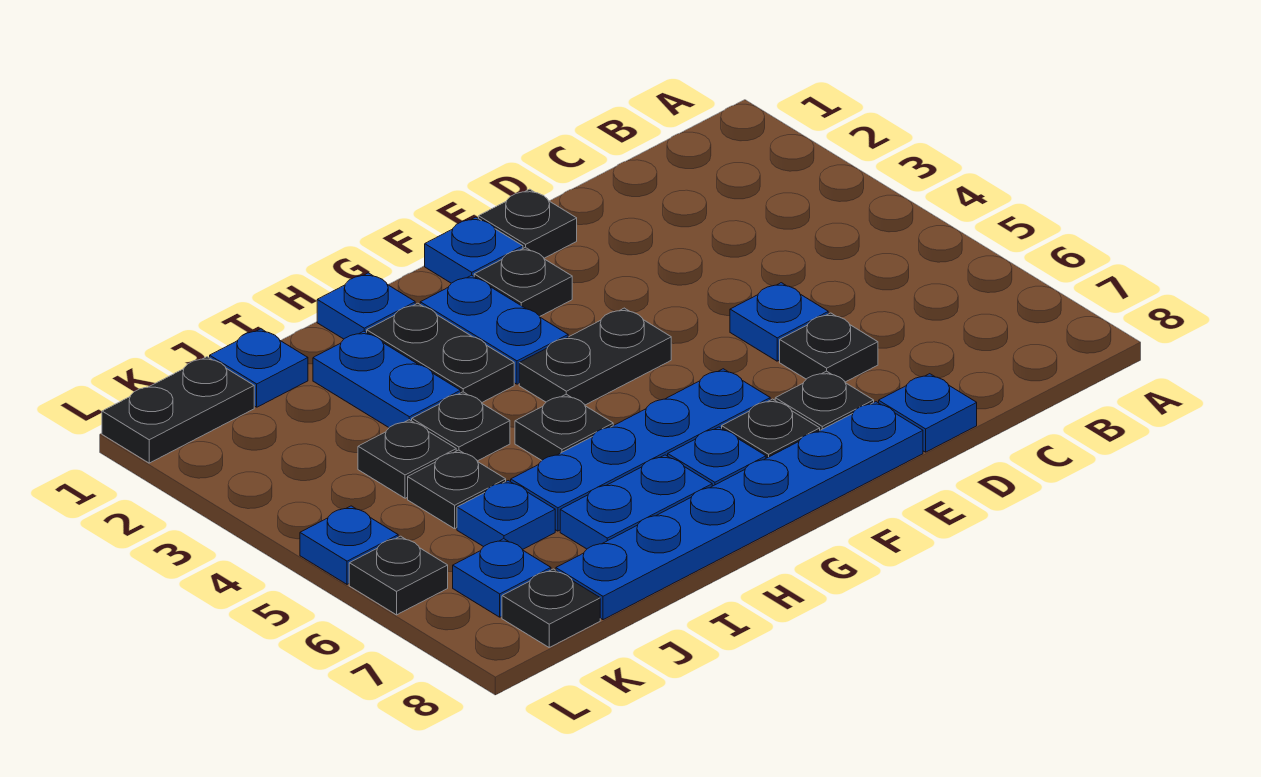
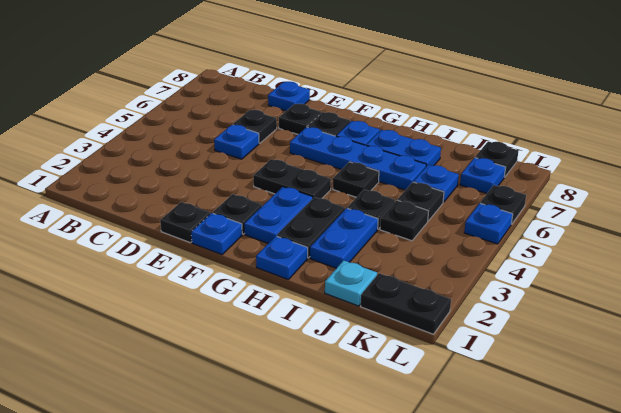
blue plate E8:J8 level 1 -> none
blue plate J1 level 1 -> cyan plate J1 level 1

